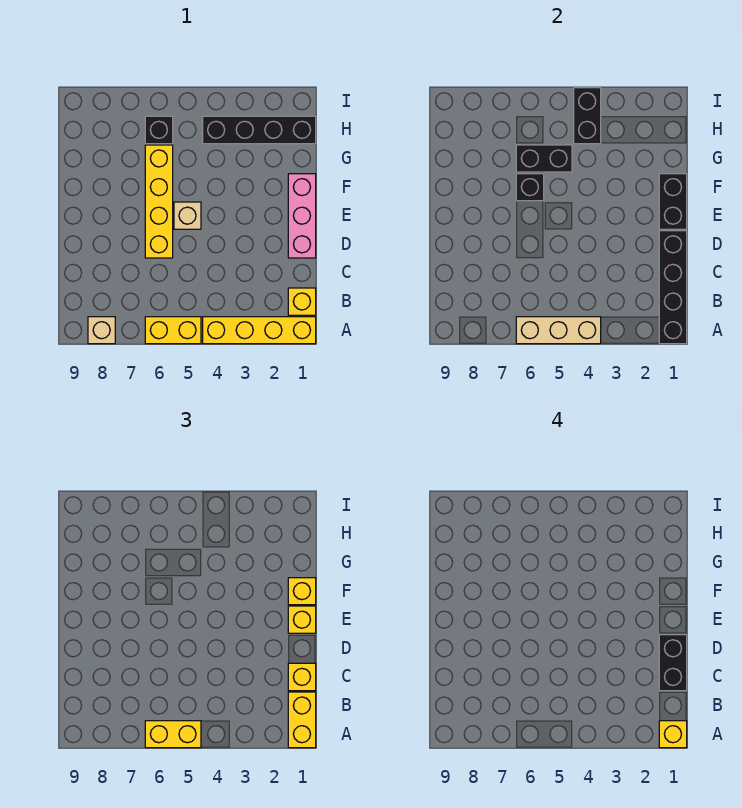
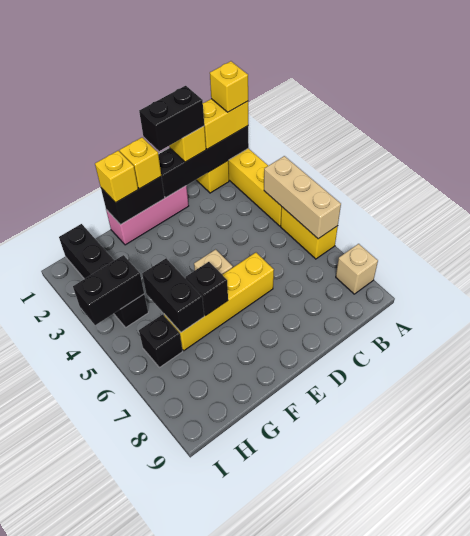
yellow brick A5:A6 level 3 -> none

